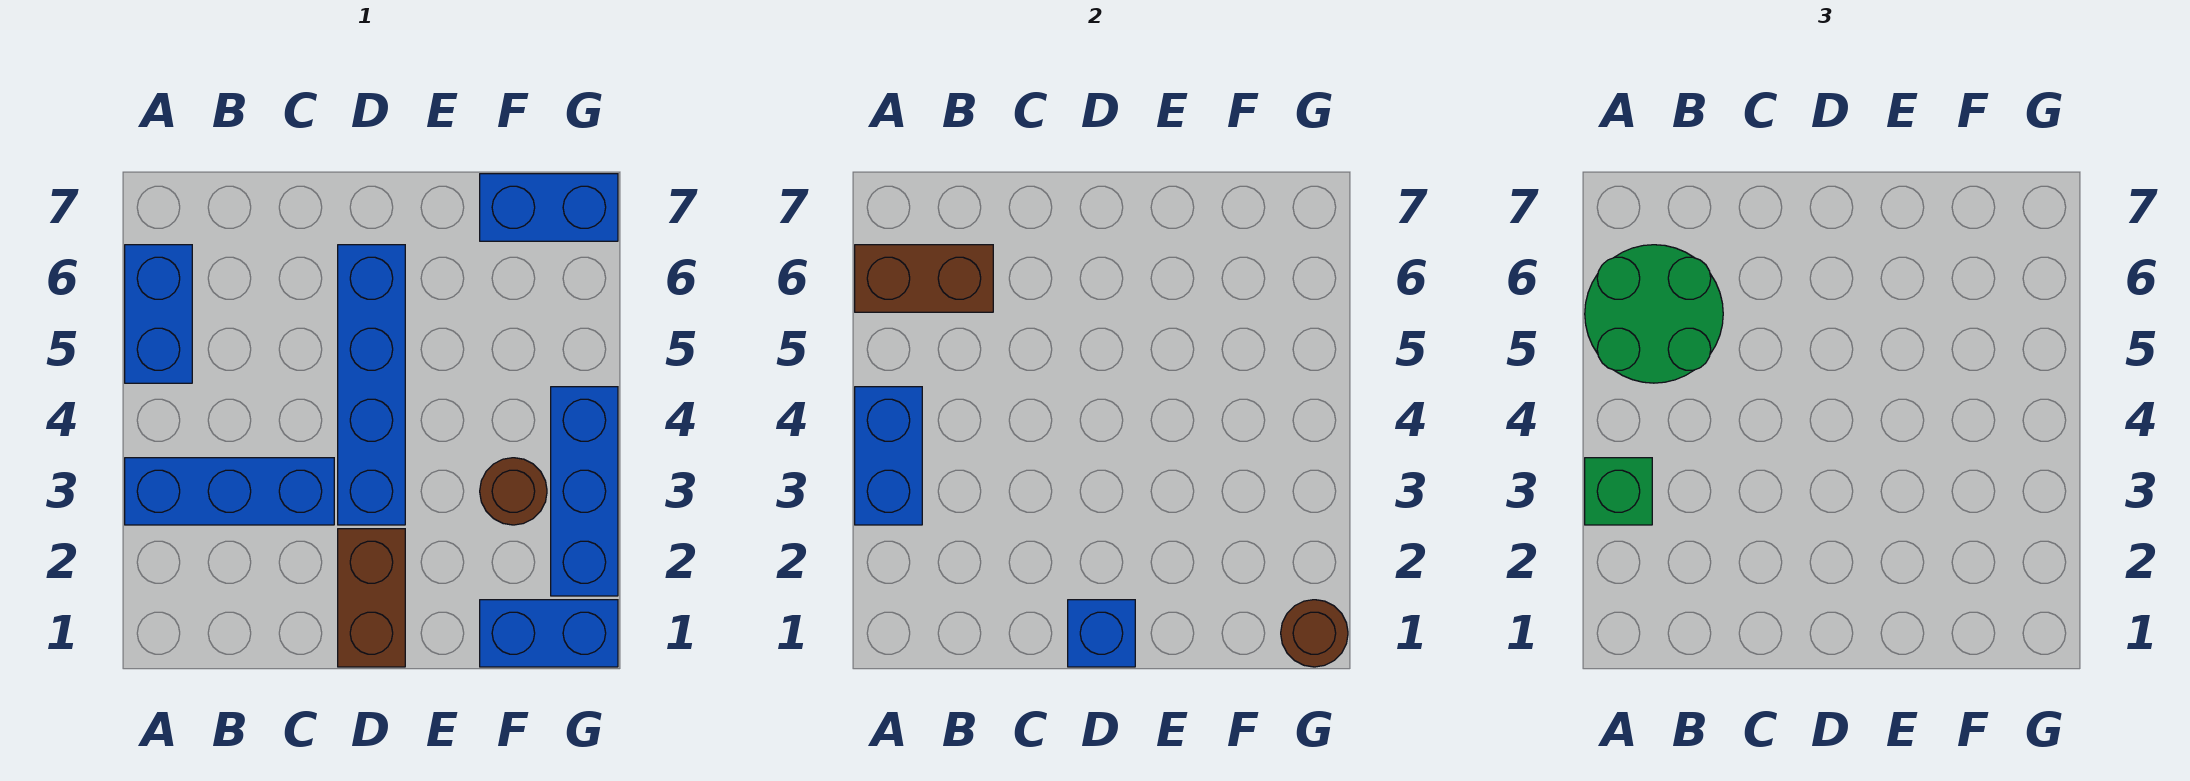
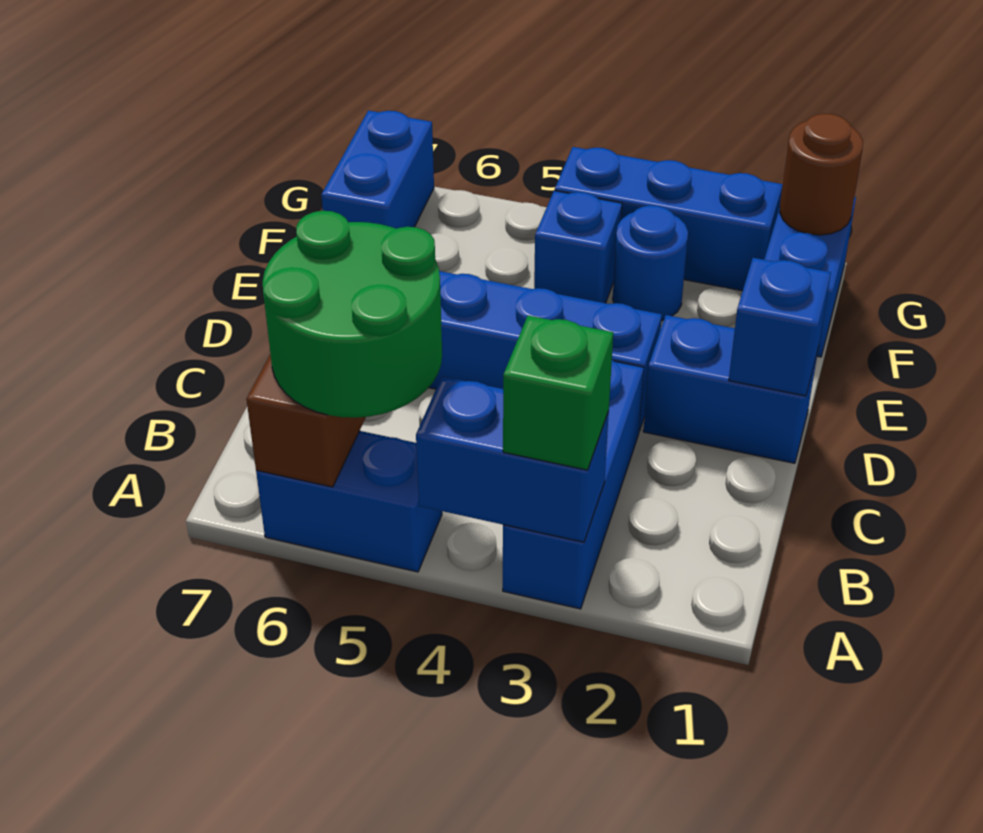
brown brick D1:D2 level 1 -> blue brick D1:D2 level 1
brown round brick F3 level 1 -> blue round brick F3 level 1
none -> blue brick F4 level 1

